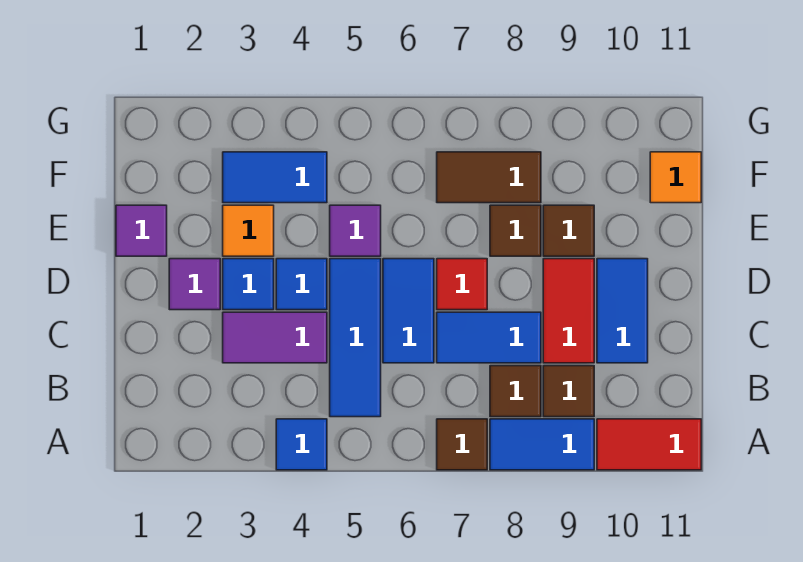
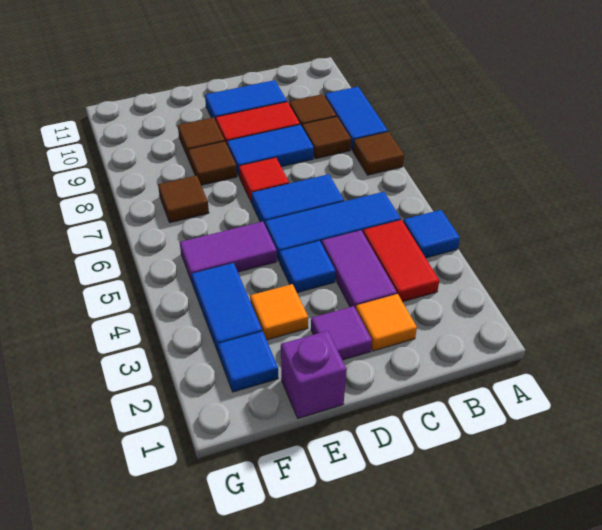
red tile A10:A11 level 1 -> red tile B3:B4 level 1
blue tile C7:C8 level 1 -> blue tile C8:D8 level 1
blue tile D3 level 1 -> blue tile F2 level 1
purple tile E1 level 1 -> purple brick E1 level 1
purple tile E5 level 1 -> purple tile E5:F5 level 1
brown tile F7:F8 level 1 -> brown tile F7 level 1
orange tile F11 level 1 -> orange tile C2 level 1

